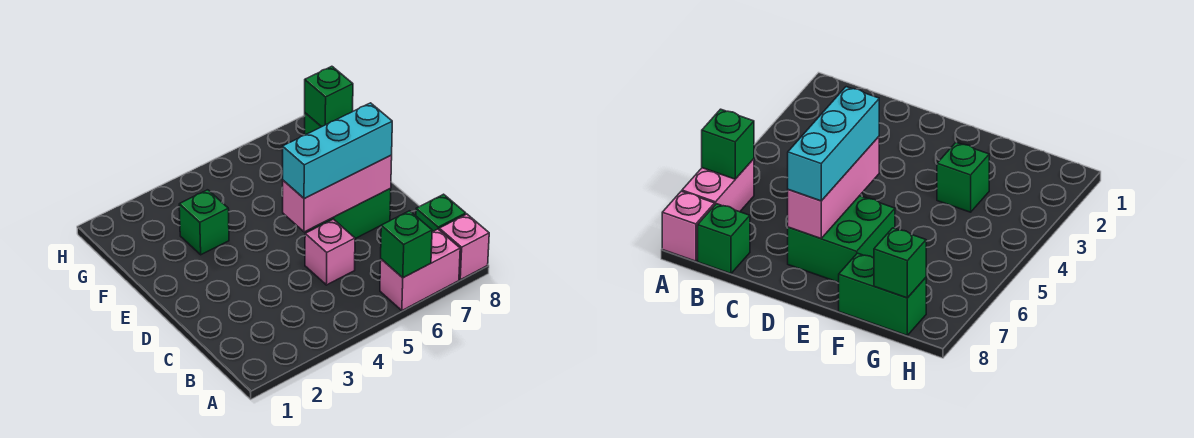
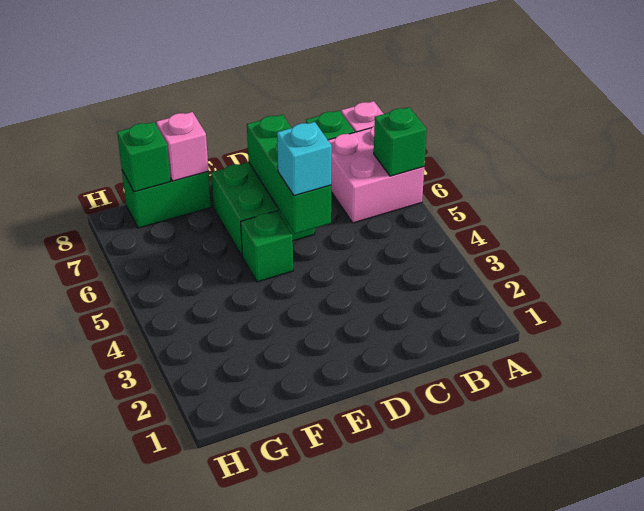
pink brick A6:A7 level 1 -> pink brick A6:B7 level 1
pink brick C5 level 1 -> pink brick F8 level 2
pink brick D5:D7 level 2 -> green brick D5:D7 level 2
cyan brick D5:D7 level 3 -> cyan brick D5 level 3
green brick F3 level 1 -> green brick E5 level 1

